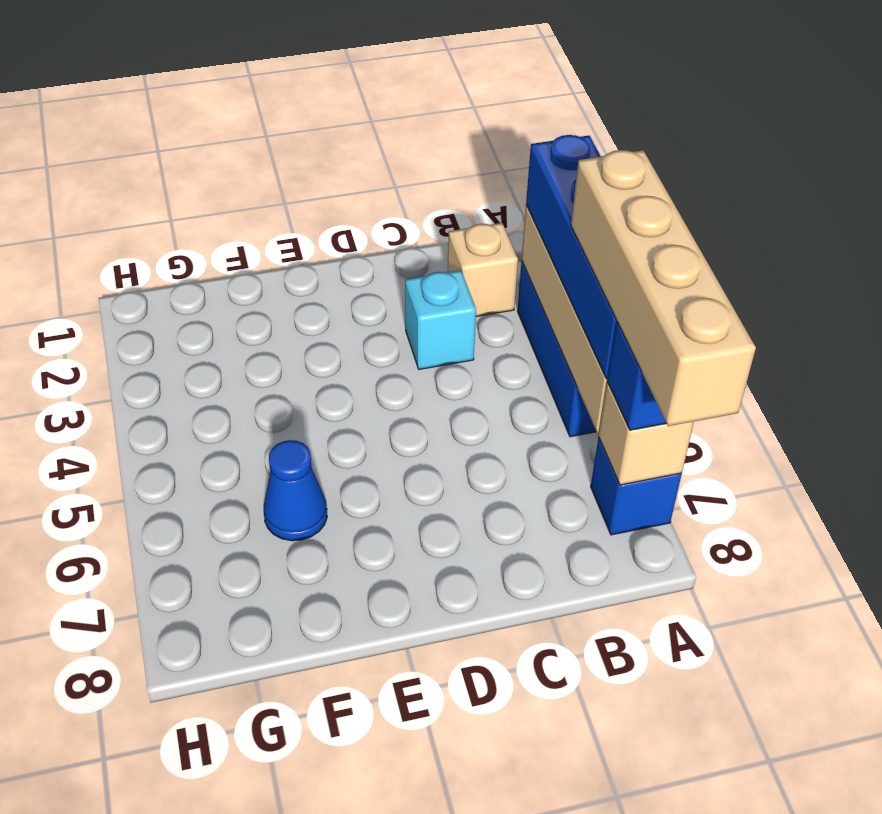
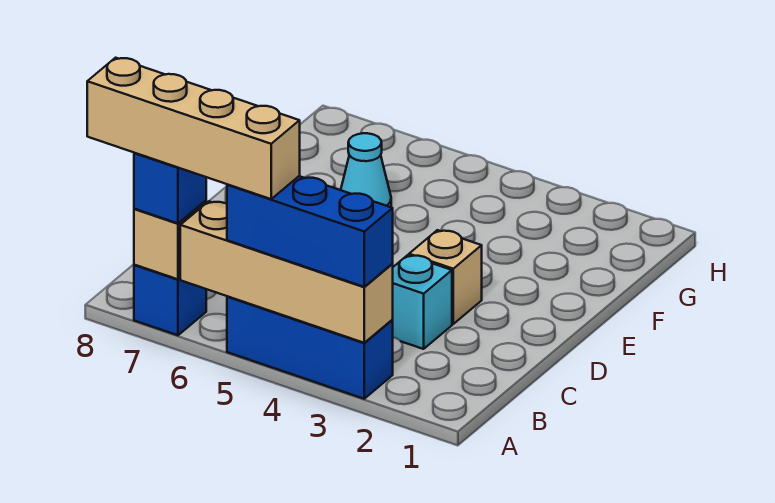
blue brick A3:A6 level 3 -> blue brick A3:A5 level 3
tan brick B2 level 1 -> tan brick D3 level 1
blue cone F6 level 1 -> cyan cone F6 level 1

